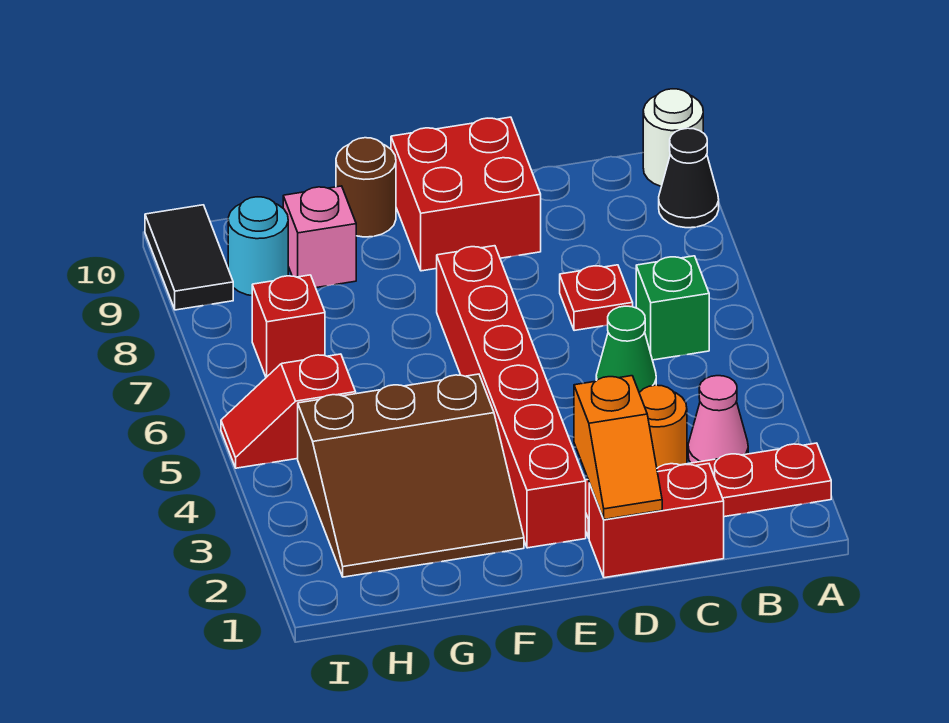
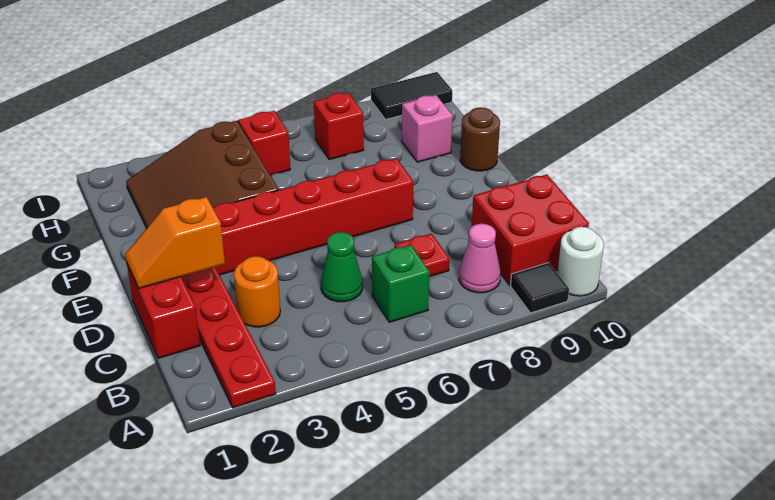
black cone A9 level 1 -> black tile A9 level 1
pink cone B3 level 1 -> pink cone B8 level 1
red brick D9:E10 level 1 -> red brick B9:C10 level 1
cyan round brick H9 level 1 -> none

